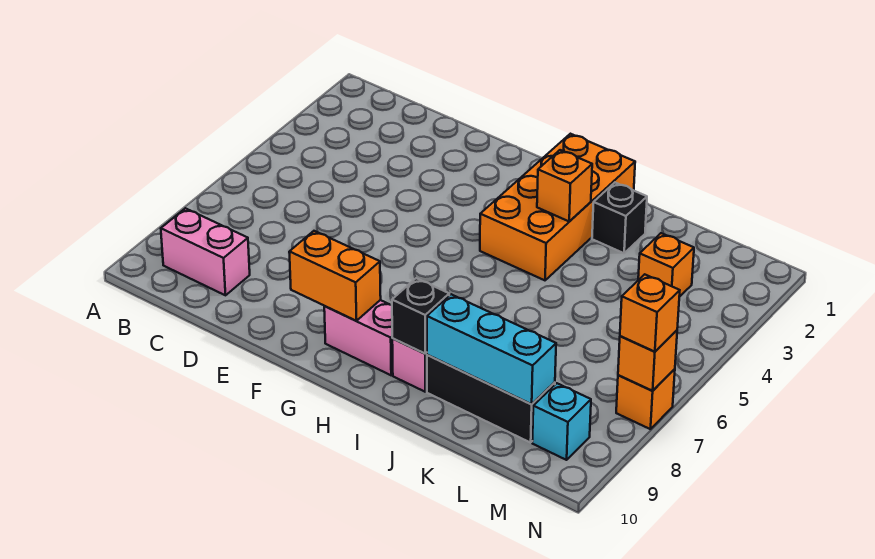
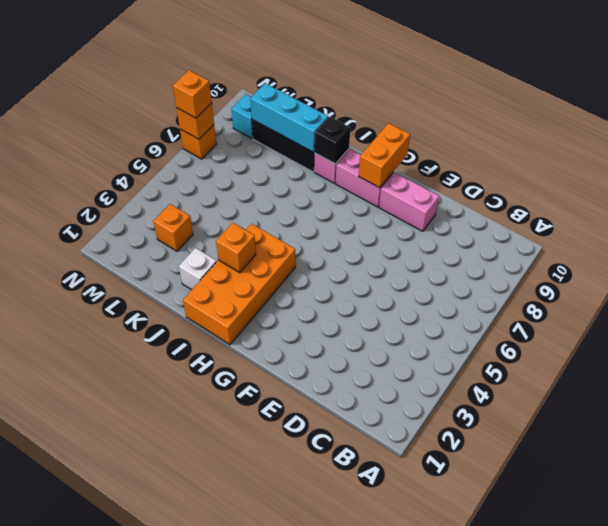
pink brick B9:C9 level 1 -> pink brick E9:F9 level 1
orange brick F9:G9 level 2 -> orange brick G9:G10 level 2
black brick J2 level 1 -> white brick J2 level 1

